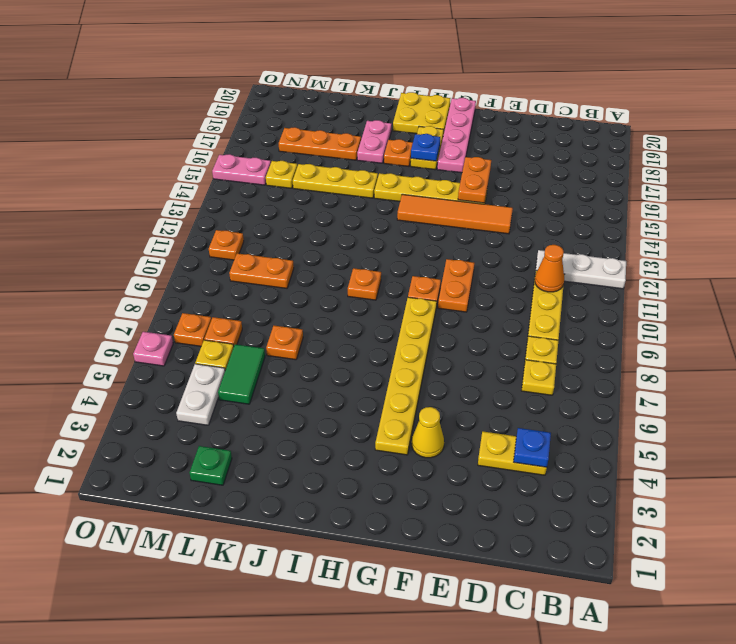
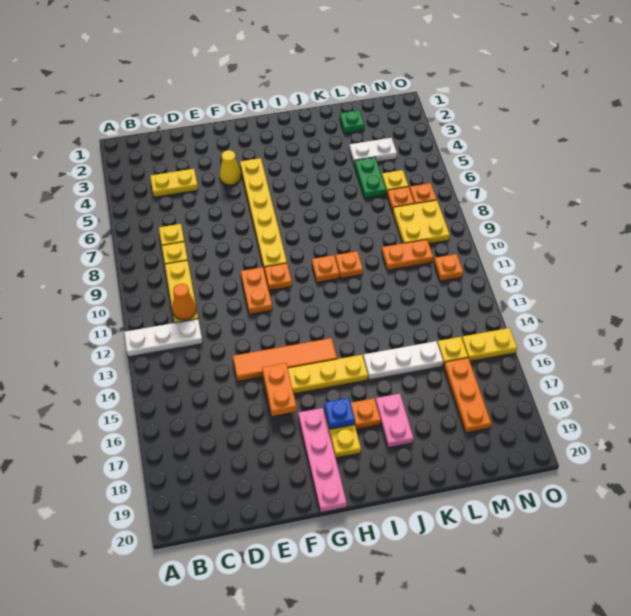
blue plate C4 level 2 -> none
yellow plate H19:I20 level 1 -> yellow plate M8:N9 level 1
yellow plate J15:L15 level 1 -> white plate J15:L15 level 1
orange plate K7 level 1 -> orange plate J10 level 1
orange plate K17:M17 level 1 -> orange plate M16:M18 level 1
green tile L5:L6 level 1 -> green plate L5:L6 level 1
white plate M4:M5 level 1 -> white plate L4:M4 level 1
pink plate N15:O15 level 1 -> yellow plate N15:O15 level 1
pink plate O6 level 1 -> none

